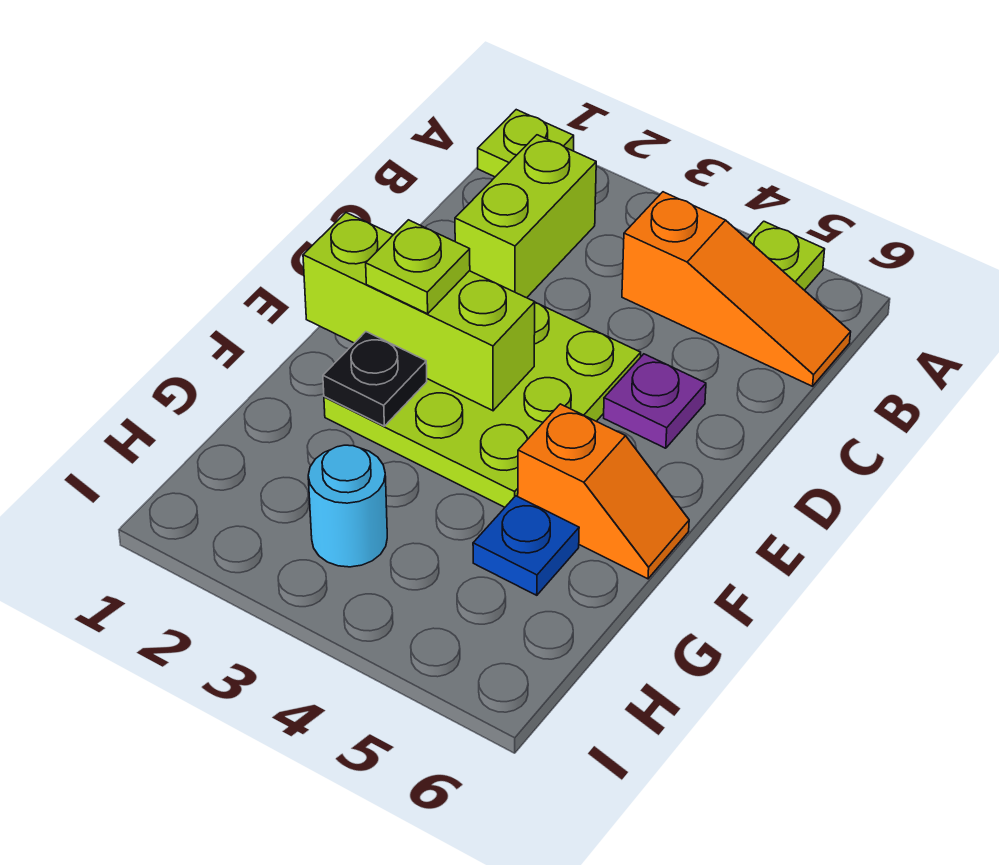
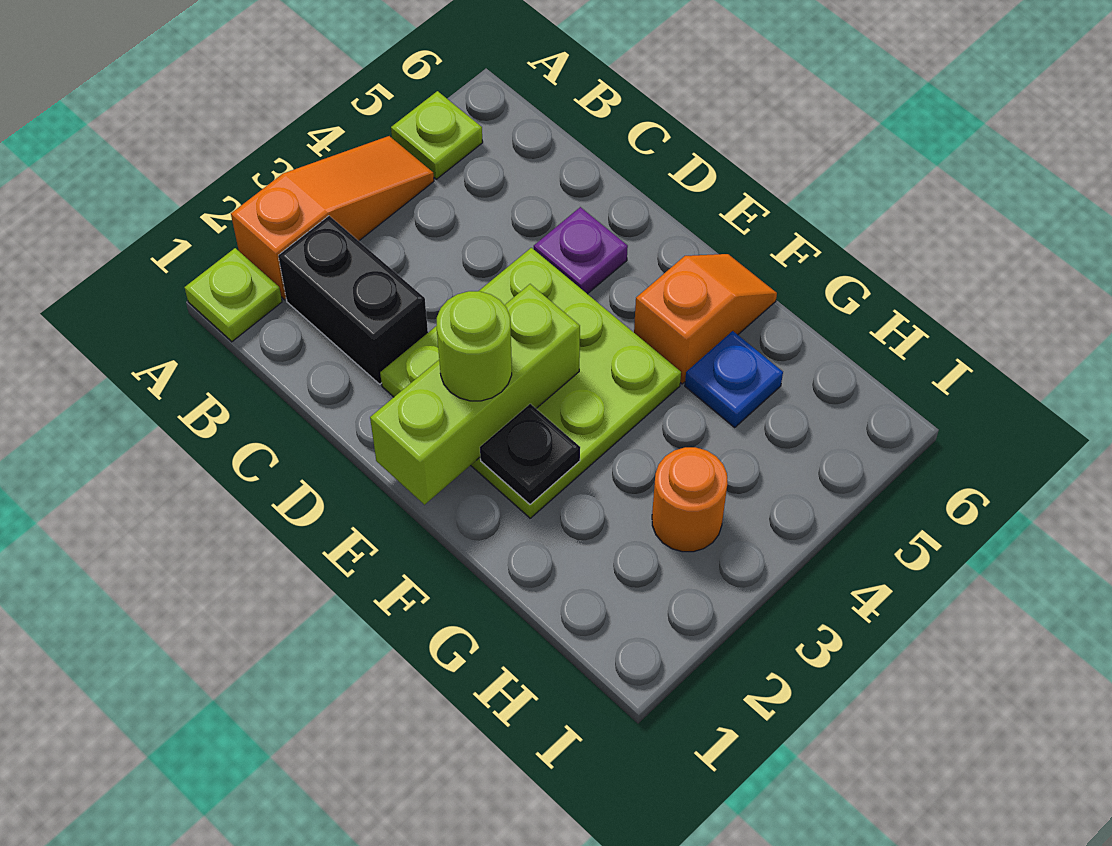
lime brick B2:C2 level 1 -> black brick B2:C2 level 1
orange slope B4:B6 level 1 top 4 -> orange slope A2:A4 level 1 top 2
lime plate E2 level 3 -> lime round brick E2 level 3
cyan round brick H3 level 1 -> orange round brick H3 level 1

